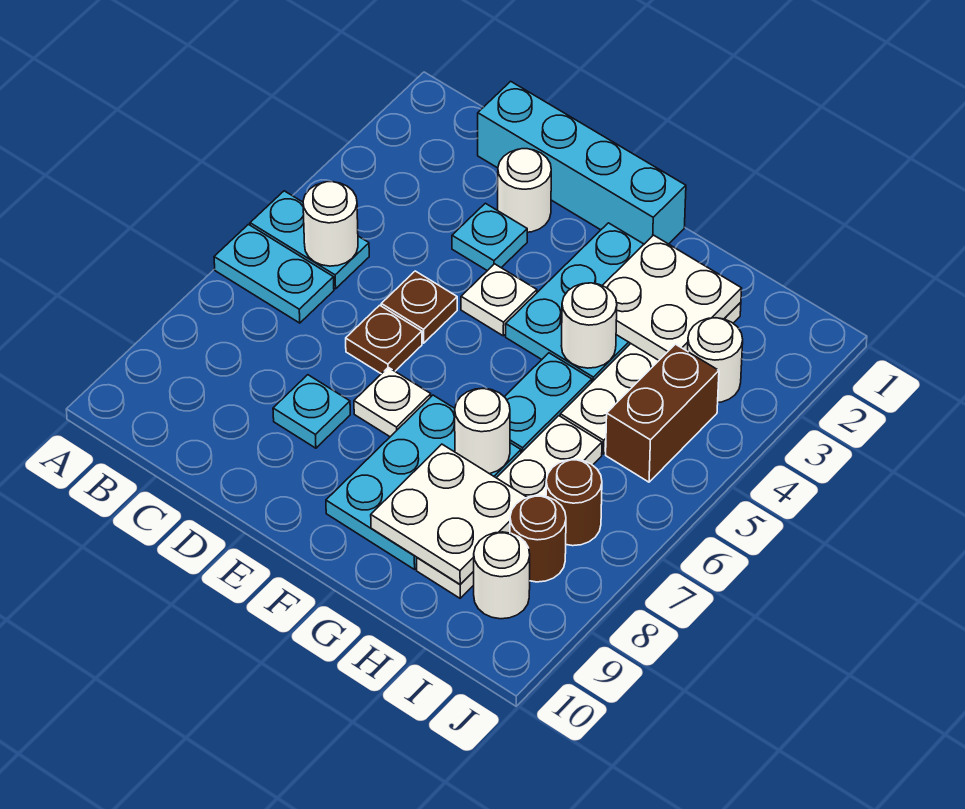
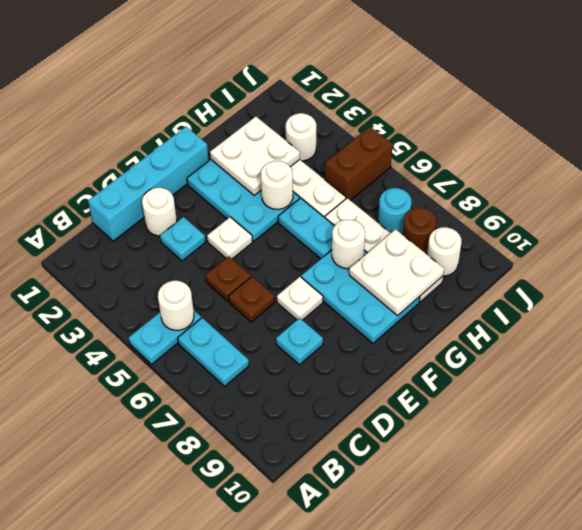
cyan plate A6:B6 level 1 -> cyan plate B6:B7 level 1
brown brick I4:I5 level 1 -> brown brick I5:J5 level 1
brown round brick I7 level 1 -> cyan round brick I7 level 1

